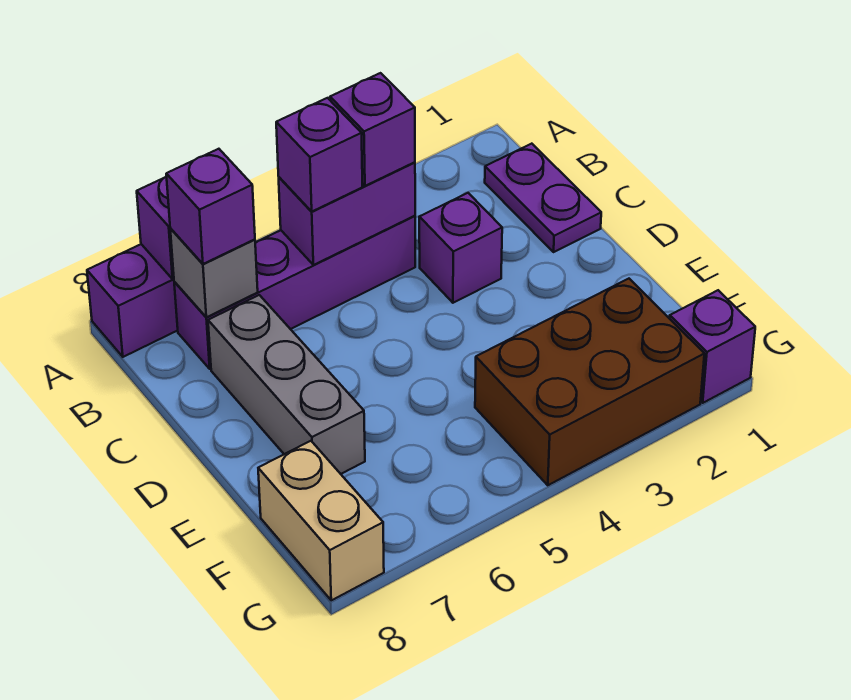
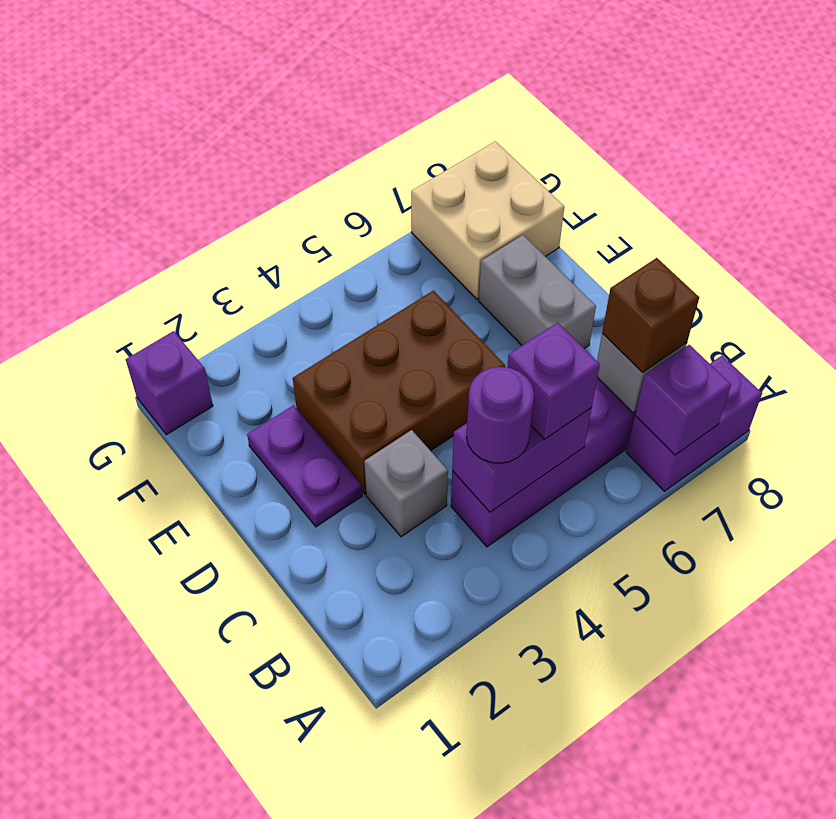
purple plate B1:C1 level 1 -> purple plate D2:E2 level 1
purple brick B4 level 3 -> purple round brick B4 level 3
purple brick B7 level 3 -> brown brick B7 level 3
purple brick C3 level 1 -> grey brick C3 level 1
grey brick C7:E7 level 1 -> grey brick D7:E7 level 1
brown brick F2:G4 level 1 -> brown brick D3:E5 level 1
tan brick F8:G8 level 1 -> tan brick F7:G8 level 1

